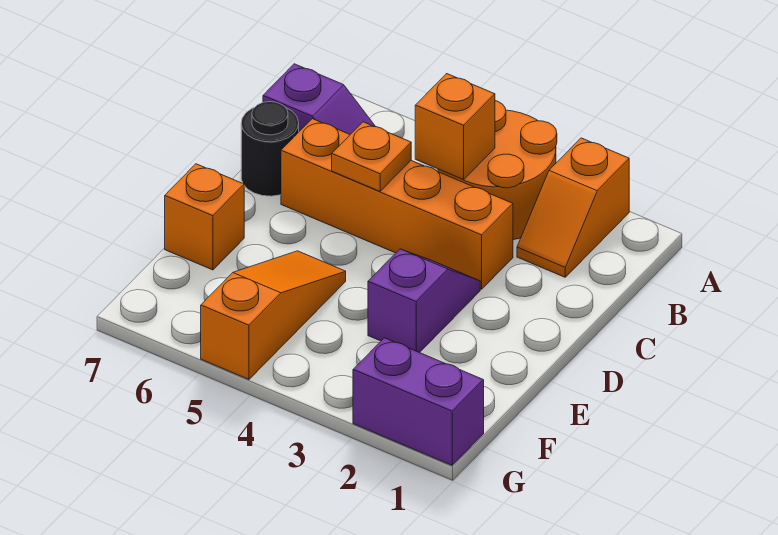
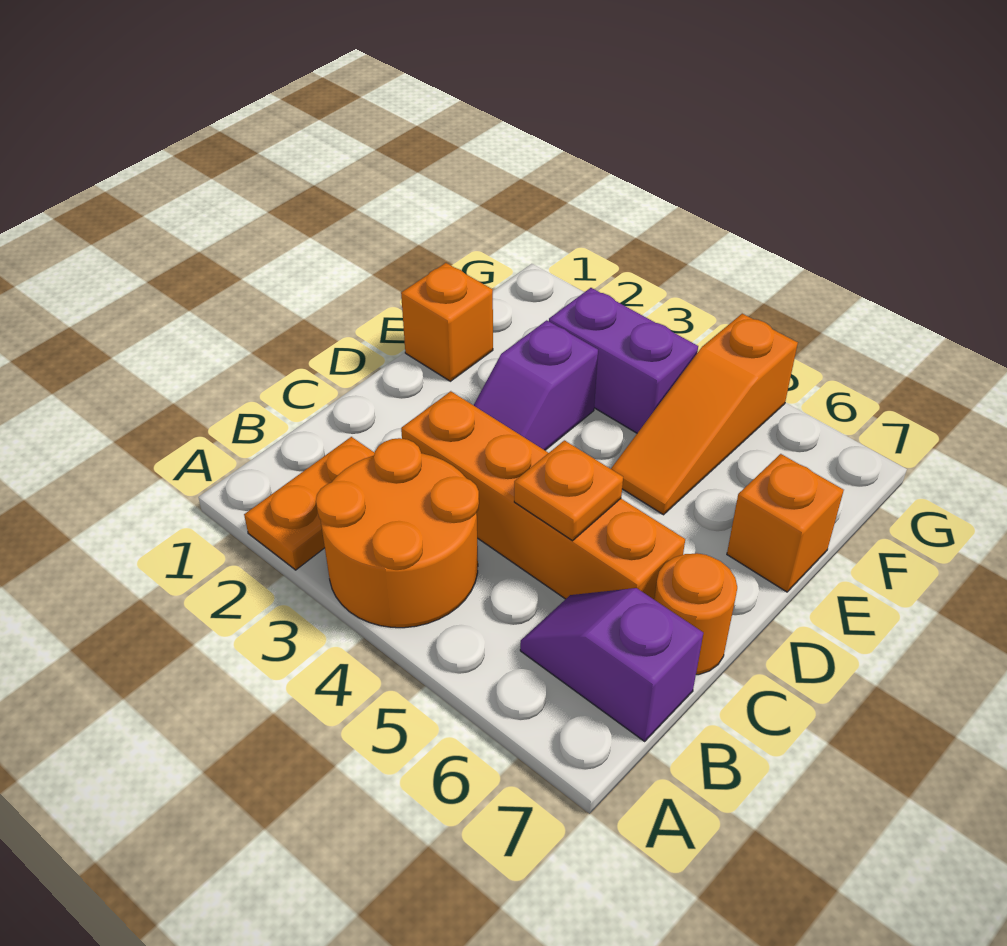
orange slope A2:B2 level 1 top A -> orange plate A2:B2 level 1
orange brick B4 level 2 -> orange brick E1 level 1
black round brick C7 level 1 -> orange round brick C7 level 1
purple brick G1:G2 level 1 -> purple brick F3:F4 level 1

